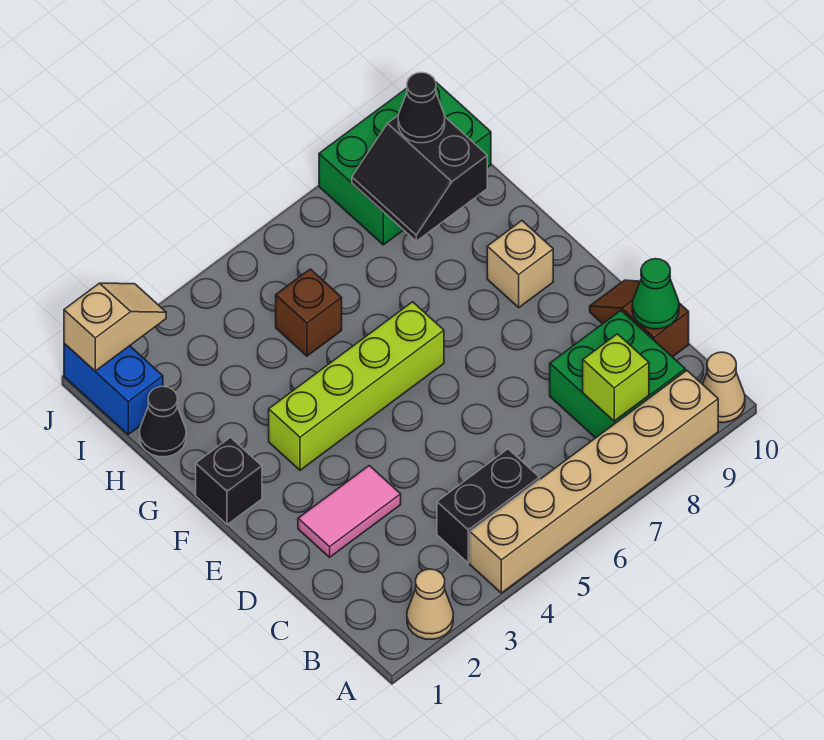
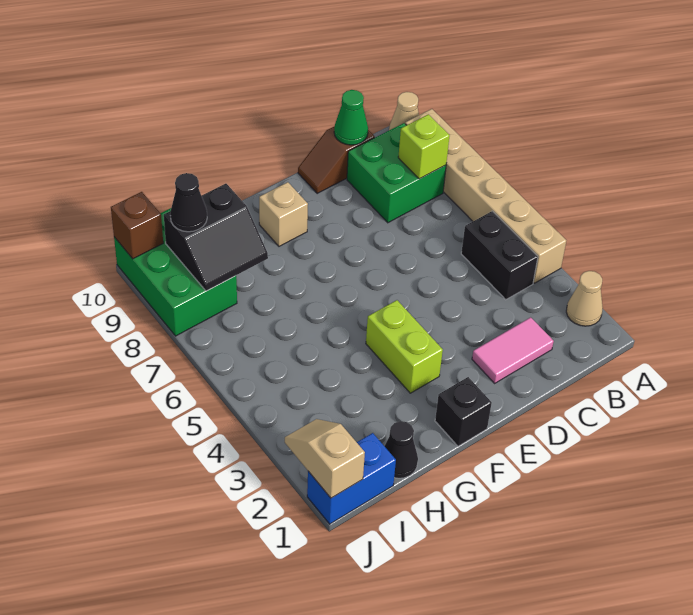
pink tile D2:D3 level 1 -> pink tile C2:D2 level 1
lime brick F3:F6 level 1 -> lime brick F3:F4 level 1
brown brick H5 level 1 -> brown brick J10 level 2

